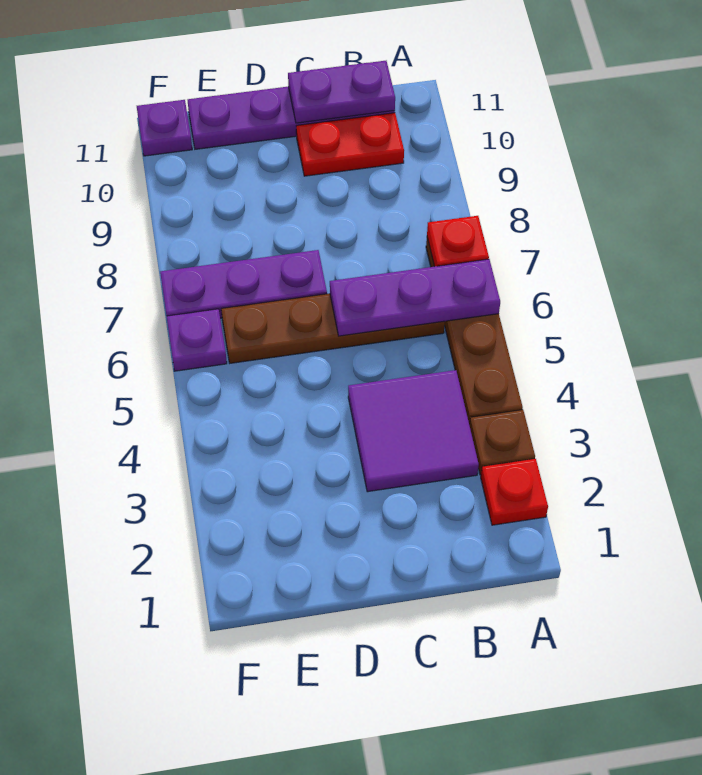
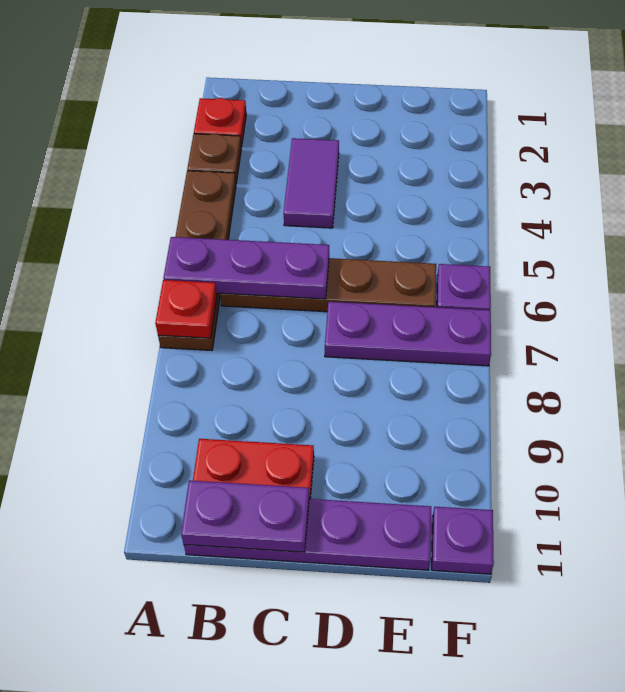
purple tile B3:C4 level 1 -> purple tile C3:C4 level 1

